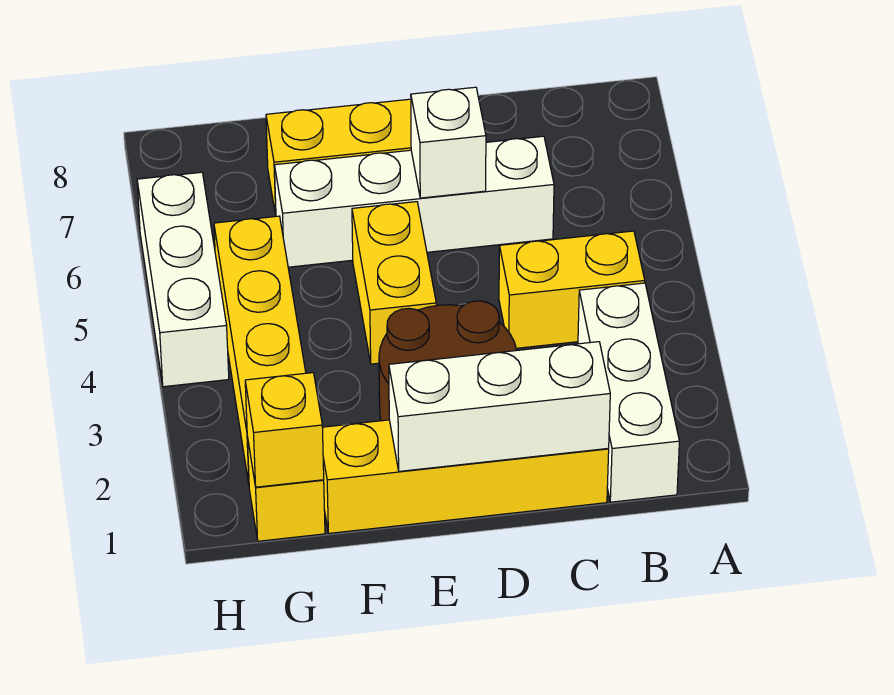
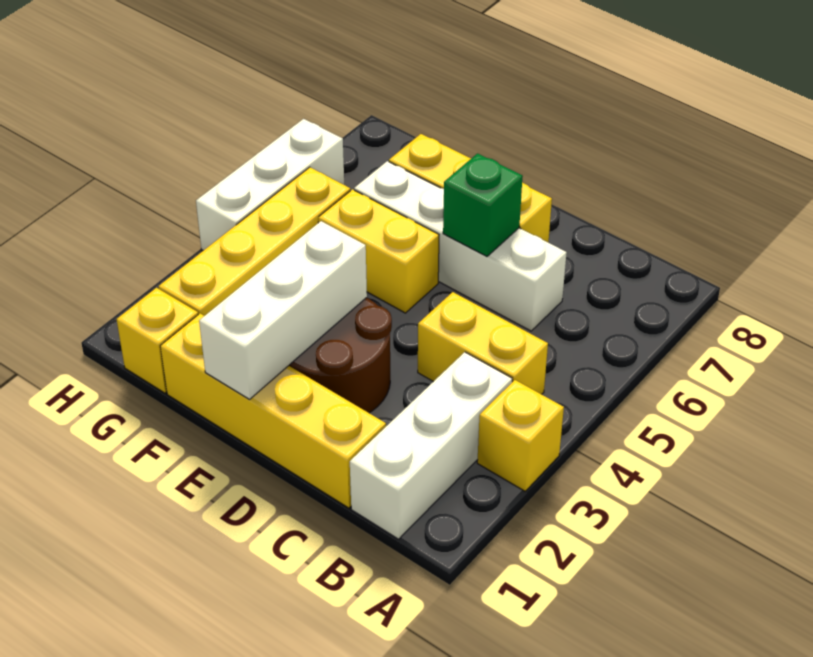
white brick C1:E1 level 2 -> white brick E1:E3 level 2
white brick D6 level 2 -> green brick D6 level 2
yellow brick E4:E5 level 1 -> yellow brick E5:F5 level 1
yellow brick G1 level 2 -> yellow brick A3 level 1

